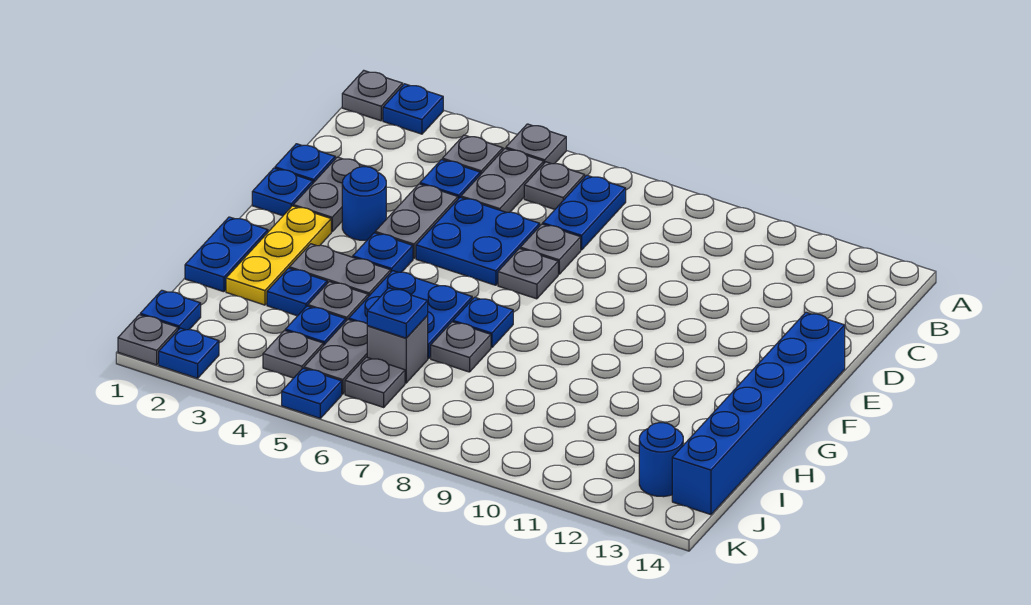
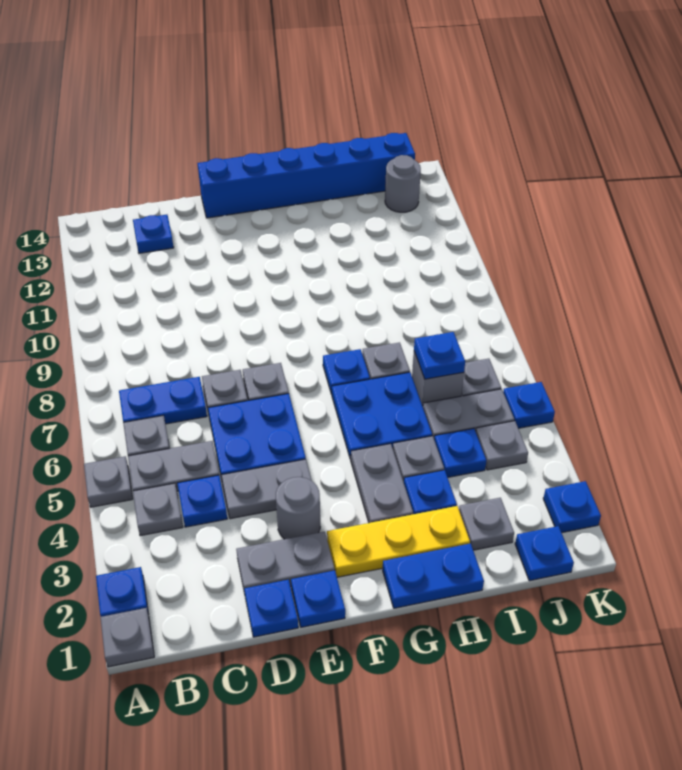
blue round brick E3 level 1 -> grey round brick E3 level 1
blue plate F4 level 1 -> blue plate C13 level 1
blue round brick J13 level 1 -> grey round brick J13 level 1
grey plate K1 level 1 -> grey plate I2 level 1

